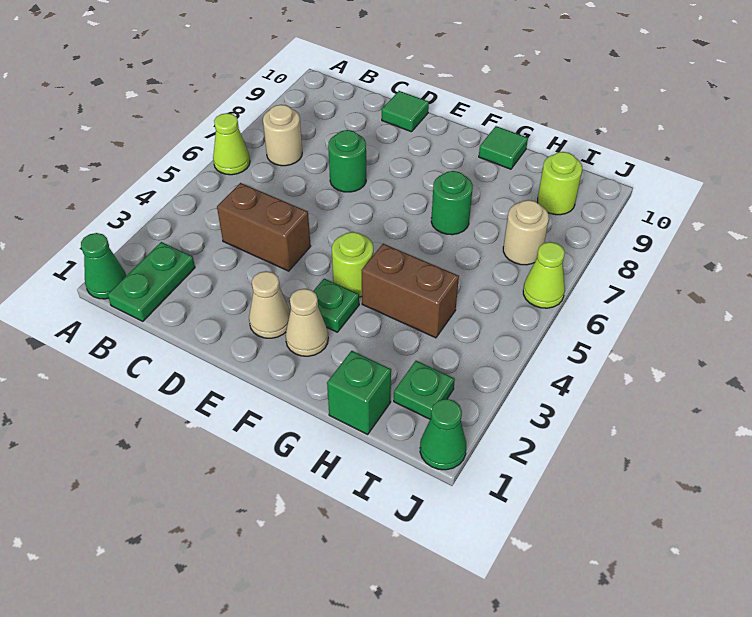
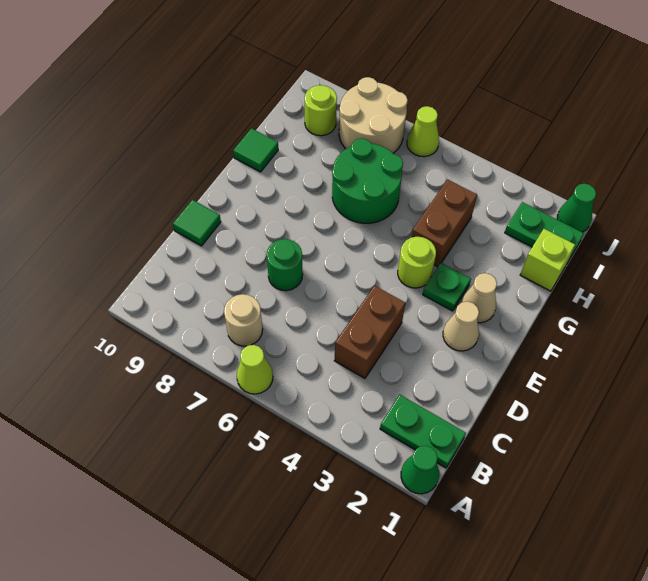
green round brick G7 level 1 -> green round brick G6:H7 level 1
green brick H1 level 1 -> lime brick H1 level 1
green plate I2 level 1 -> green plate I1:I2 level 1
tan round brick I7 level 1 -> tan round brick I7:J8 level 1

